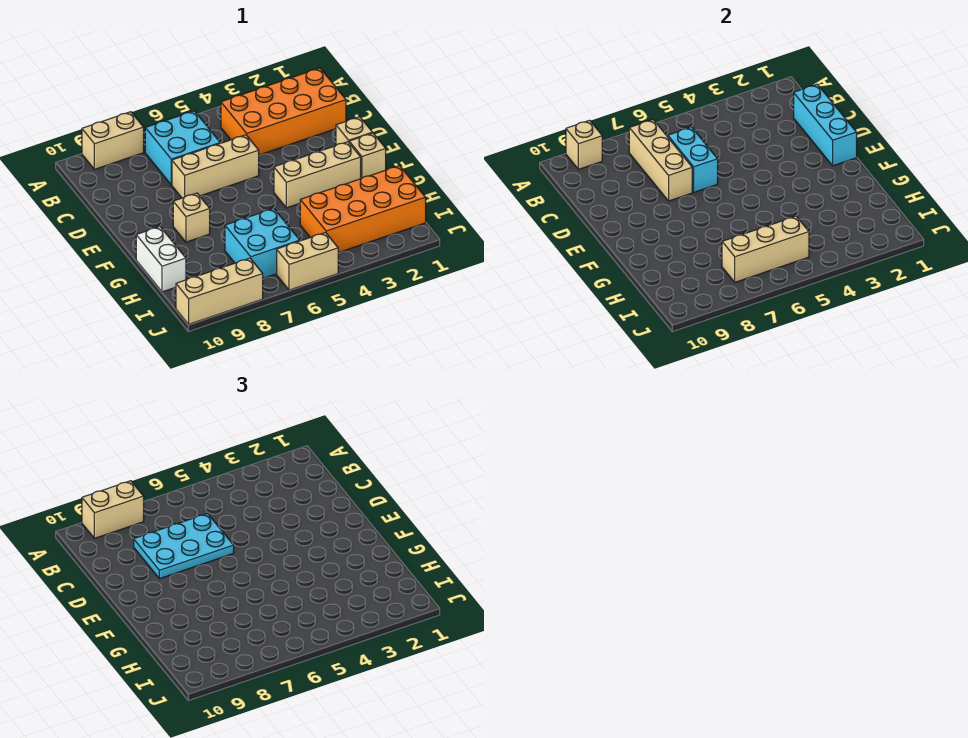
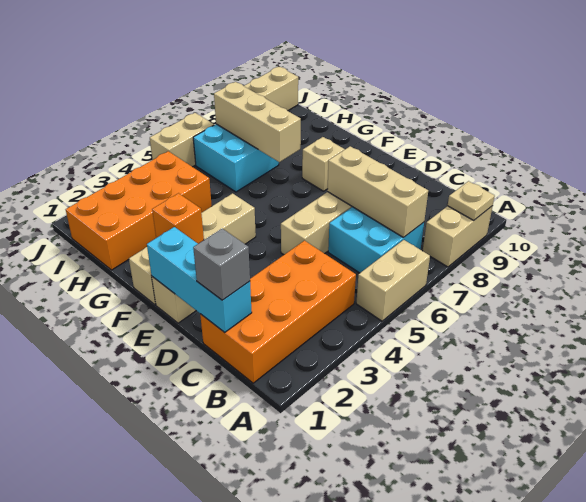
tan brick A8:A9 level 3 -> tan brick A5:A6 level 1
tan brick A9 level 2 -> tan plate A9 level 2
none -> grey brick C1 level 3
cyan brick C6:D6 level 2 -> none
cyan plate C6:D8 level 3 -> none
none -> orange brick F2 level 2
white brick G10:H10 level 1 -> none
tan brick I5:I7 level 2 -> tan brick G7:I7 level 2

